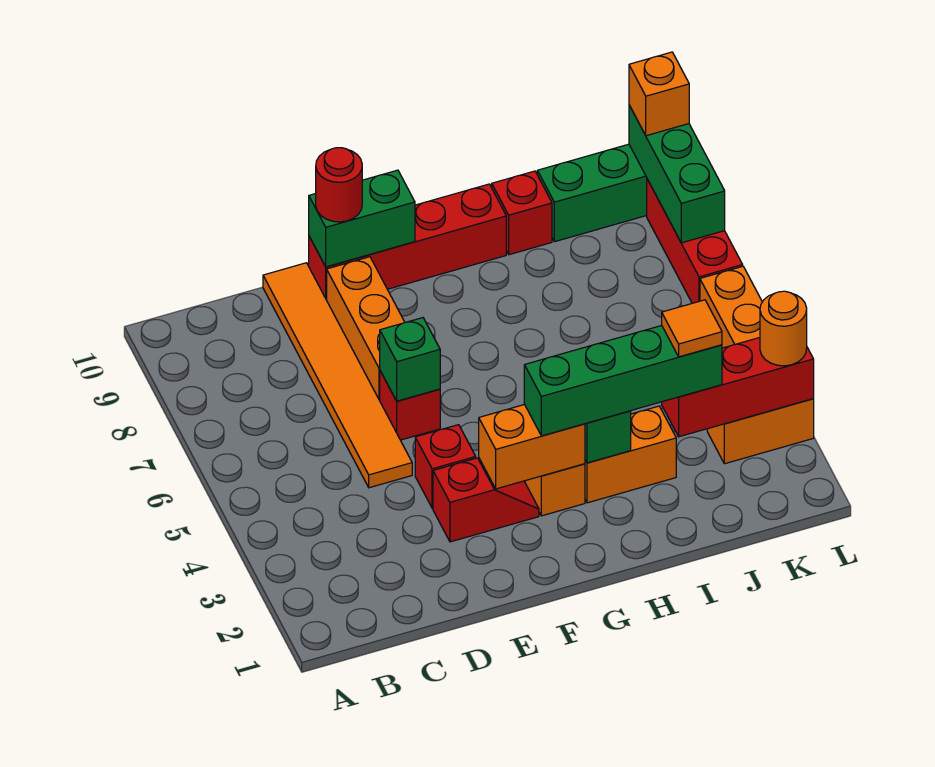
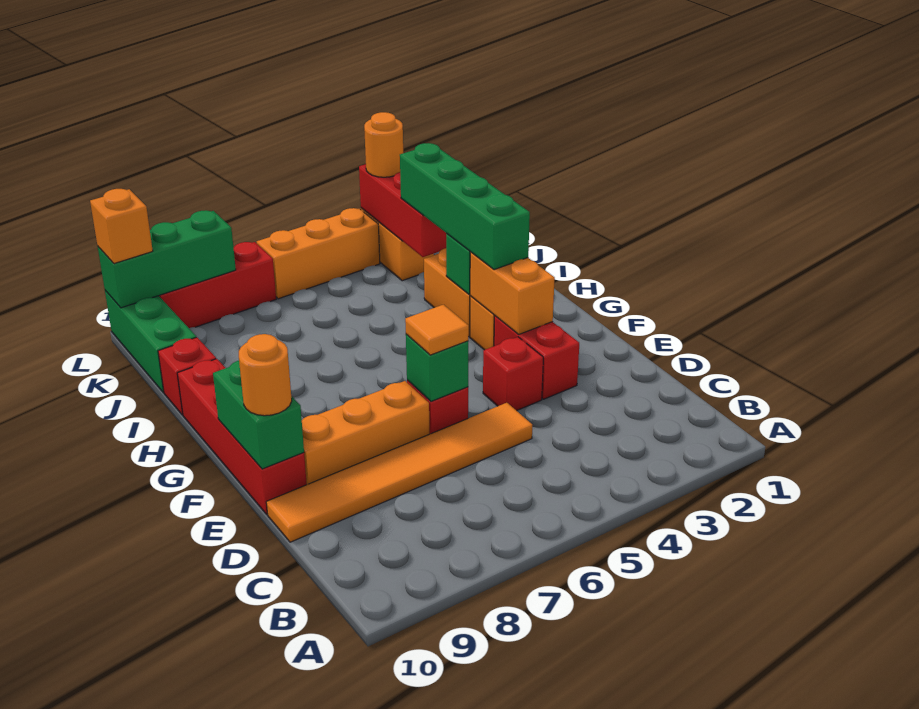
red slope E3:F3 level 1 top E -> red brick E3:F3 level 1
red round brick E10 level 3 -> orange round brick E10 level 3
orange tile J3 level 4 -> orange tile E6 level 3

